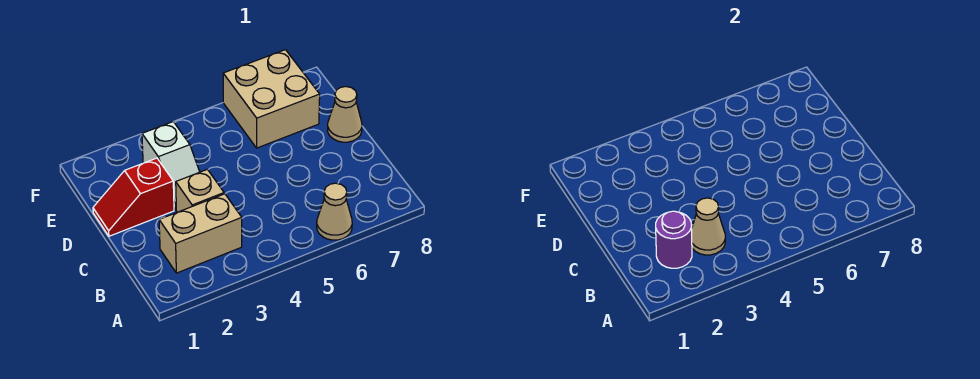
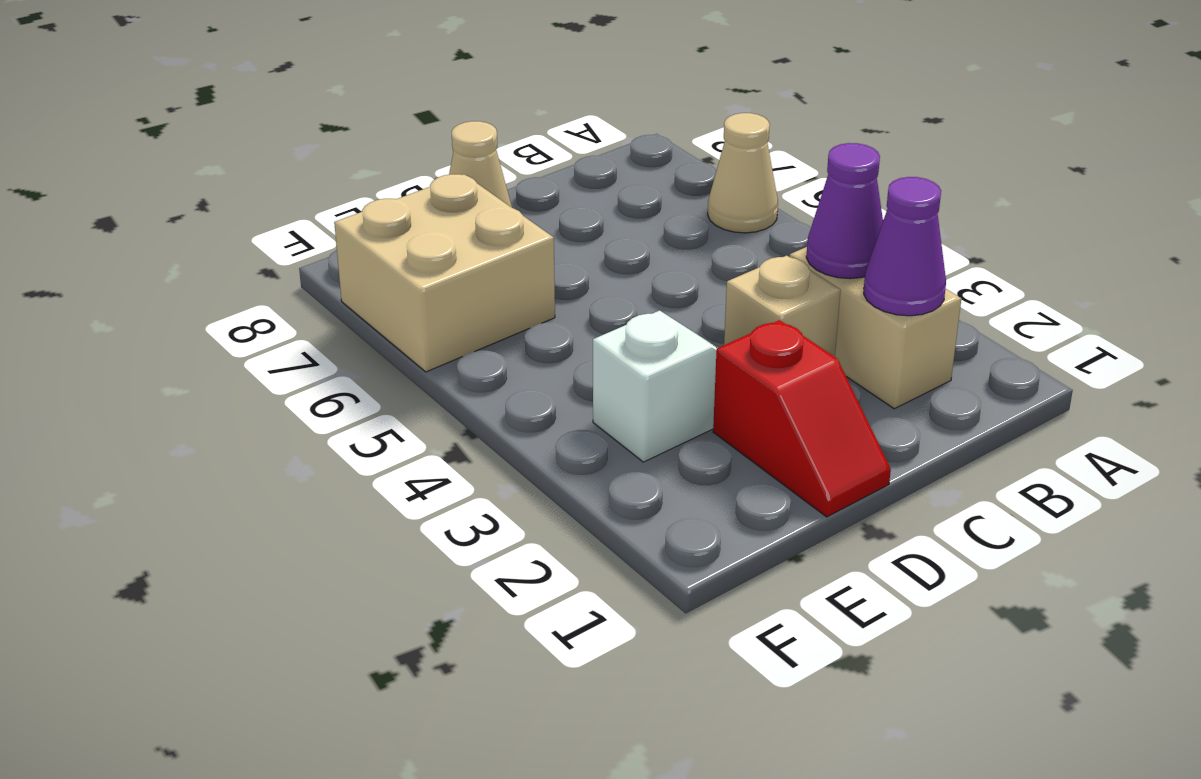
purple round brick B2 level 2 -> purple cone B2 level 2
tan cone B3 level 2 -> purple cone B3 level 2

